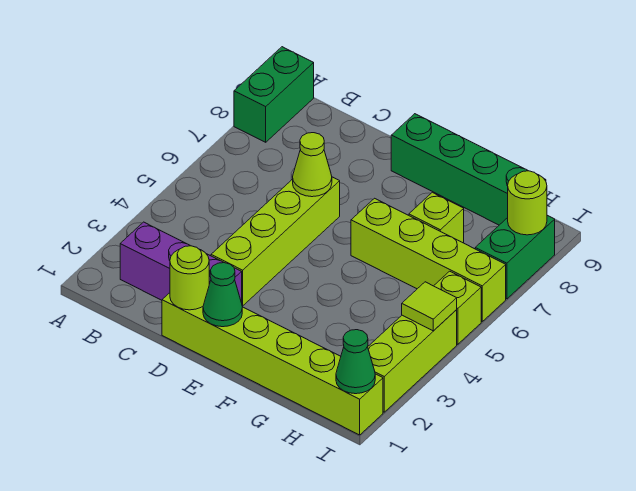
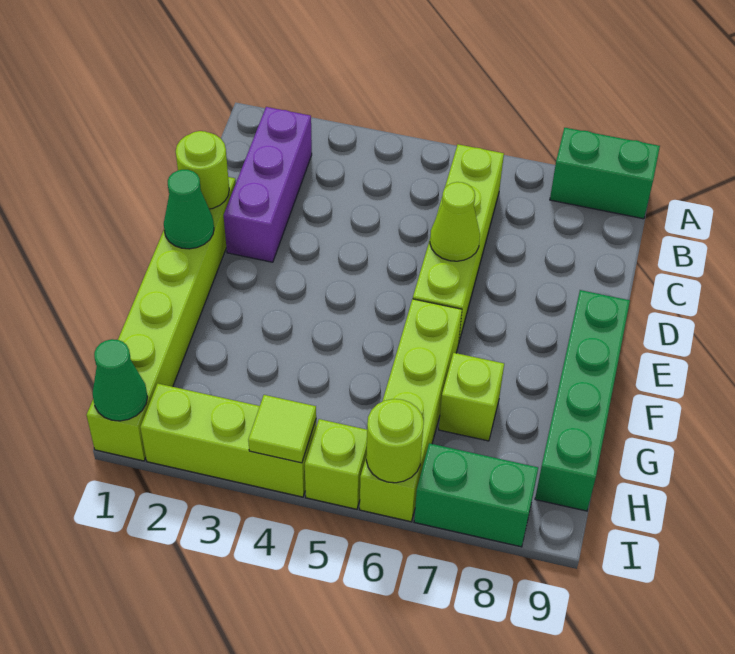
lime brick D3:D6 level 1 -> lime brick B6:E6 level 1
lime round brick I8 level 2 -> lime round brick I6 level 2

